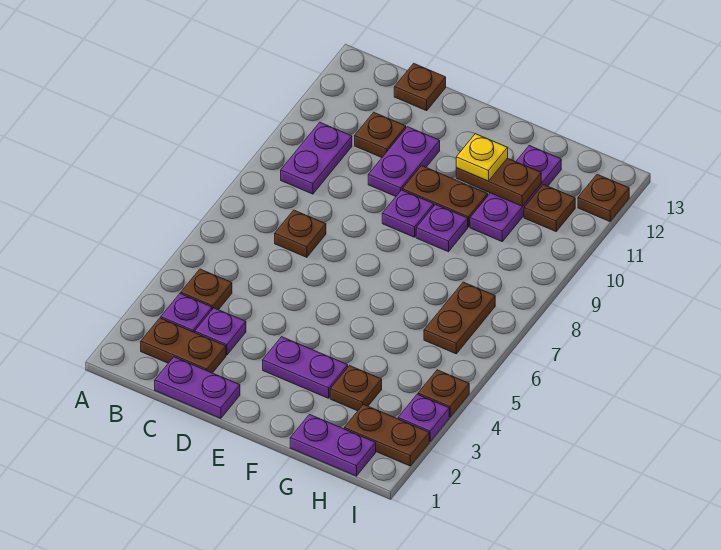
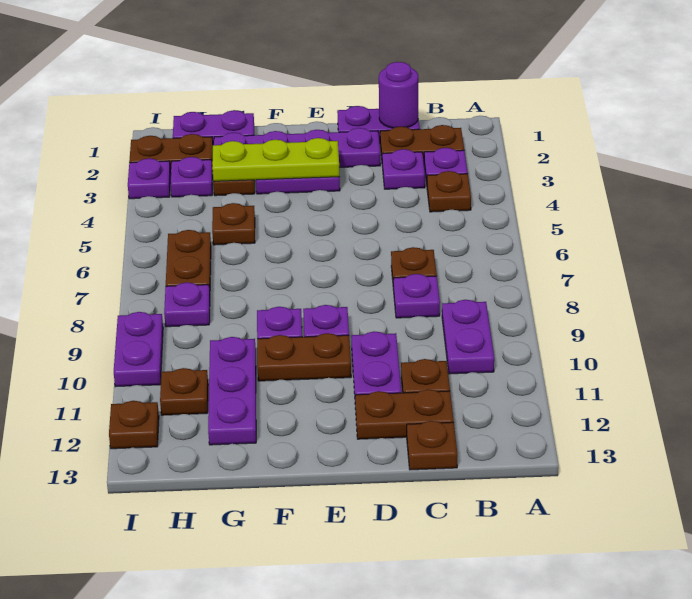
none -> purple round brick C1 level 2
none -> purple plate C8 level 1
none -> purple plate D2:G2 level 1
none -> lime plate E3:G3 level 2
brown plate F11:G11 level 2 -> brown plate C12:D12 level 1
yellow plate F11 level 3 -> none
none -> purple plate H3 level 1
none -> purple plate H8 level 1
brown plate I4 level 1 -> brown plate G5 level 1
none -> purple plate I9:I10 level 1

